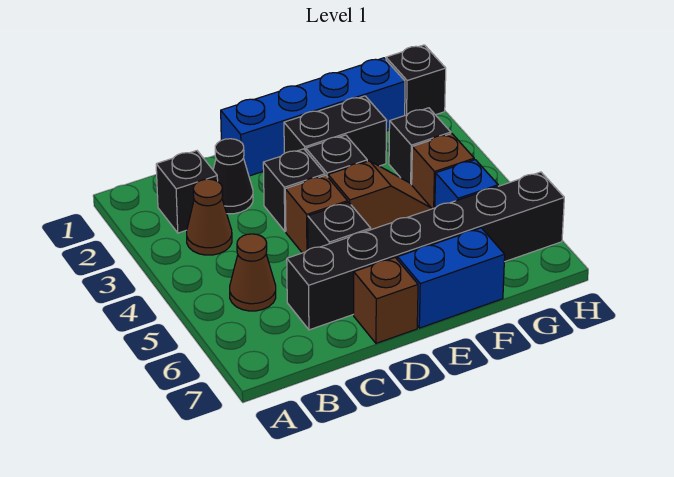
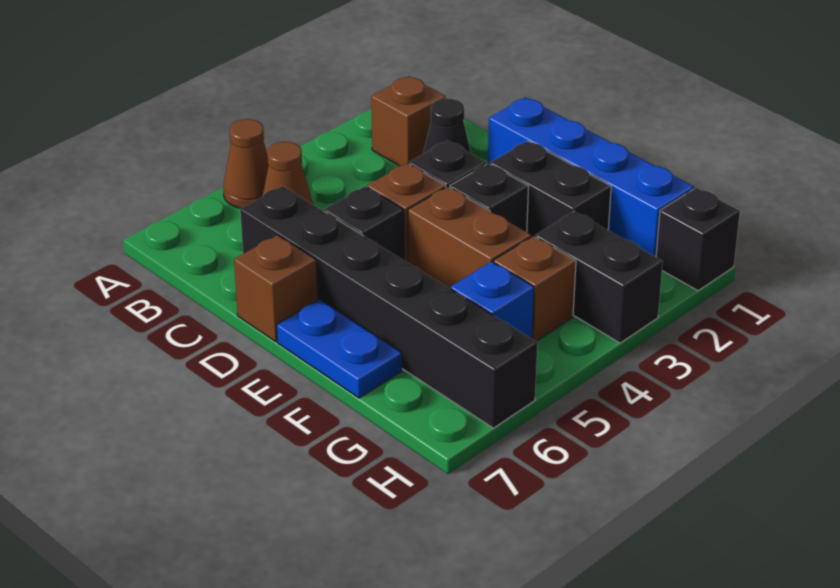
black brick B2 level 1 -> brown brick B2 level 1
brown cone B3 level 1 -> brown cone A5 level 1
brown slope E4:F4 level 1 top E -> brown brick E4:F4 level 1
blue brick E7:F7 level 1 -> blue plate E7:F7 level 1
black brick G3 level 1 -> black brick G3:H3 level 1

